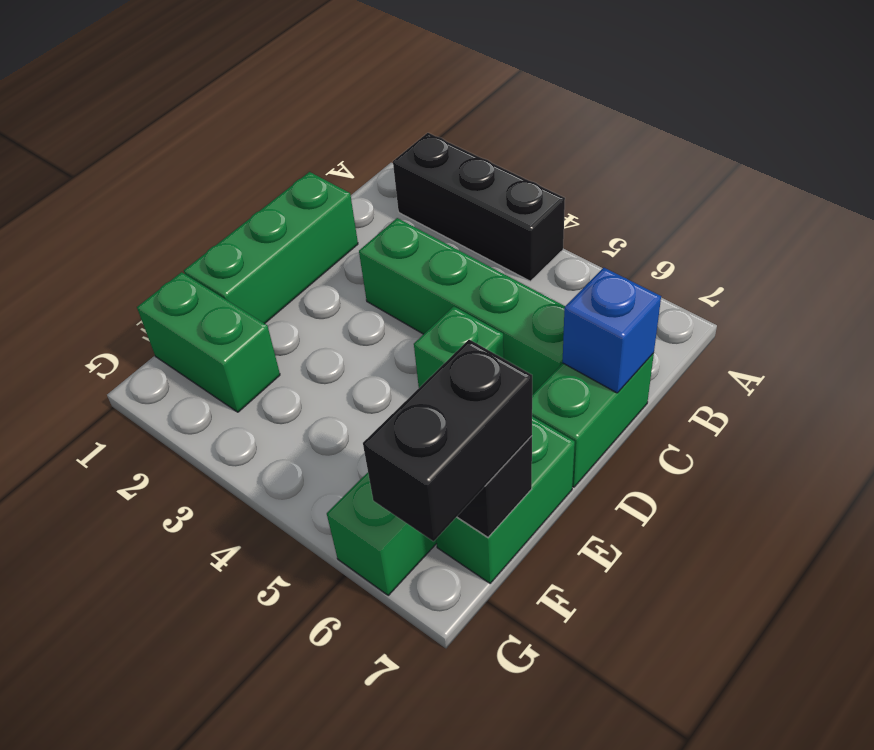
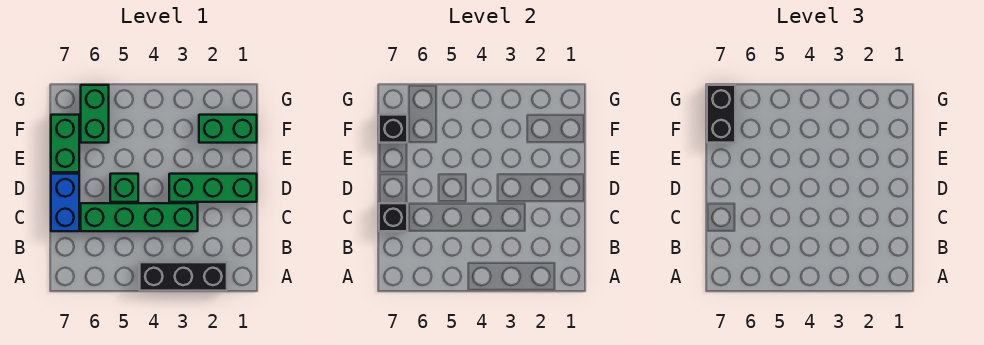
green brick C1:E1 level 1 -> green brick D1:D3 level 1
green brick C7:D7 level 1 -> blue brick C7:D7 level 1
blue brick C7 level 2 -> black brick C7 level 2

